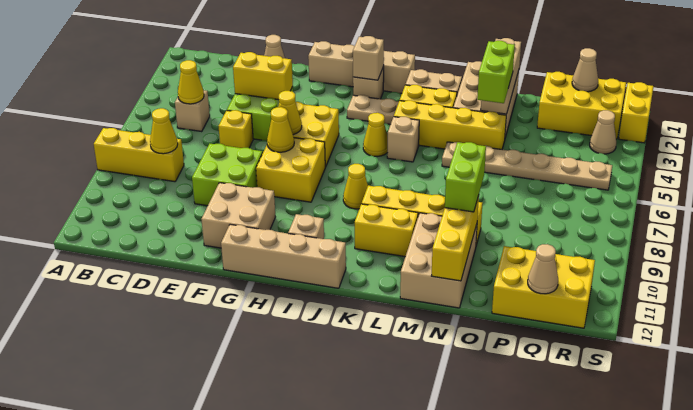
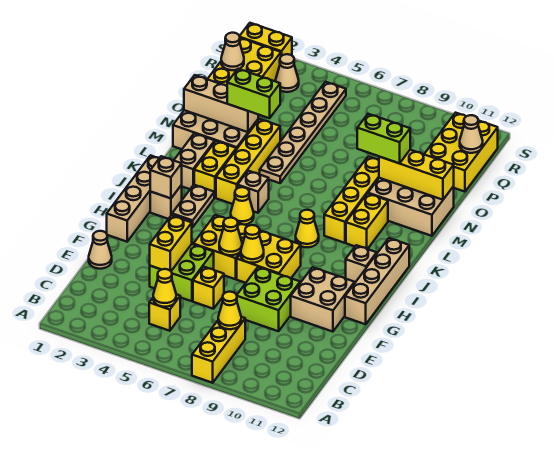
tan brick C5 level 1 -> yellow brick C5 level 1

